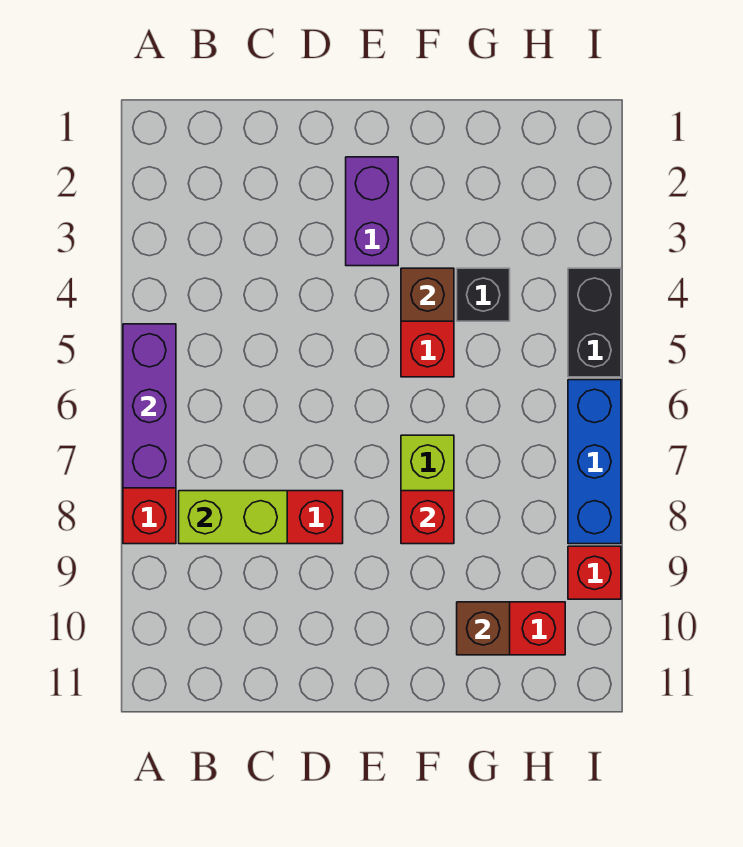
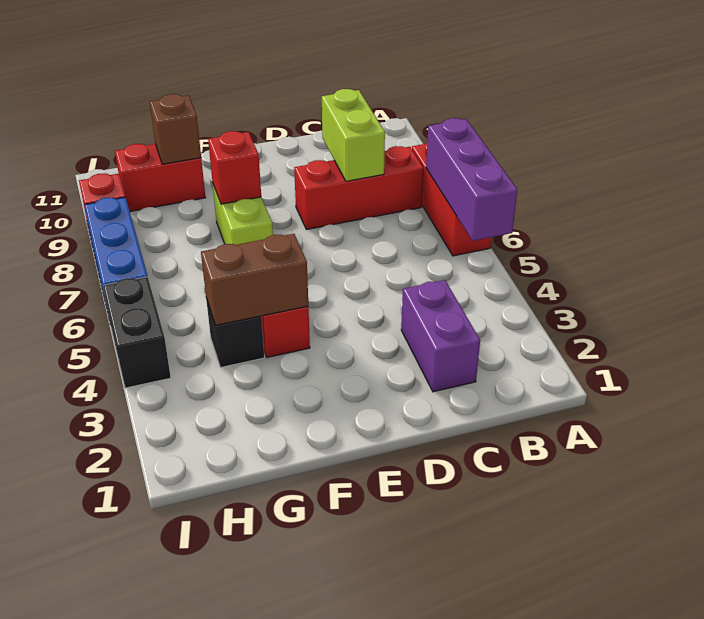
lime brick B8:C8 level 2 -> lime brick C8:C9 level 2
purple brick E2:E3 level 1 -> purple brick C2:C3 level 1
brown brick F4 level 2 -> brown brick F4:G4 level 2

